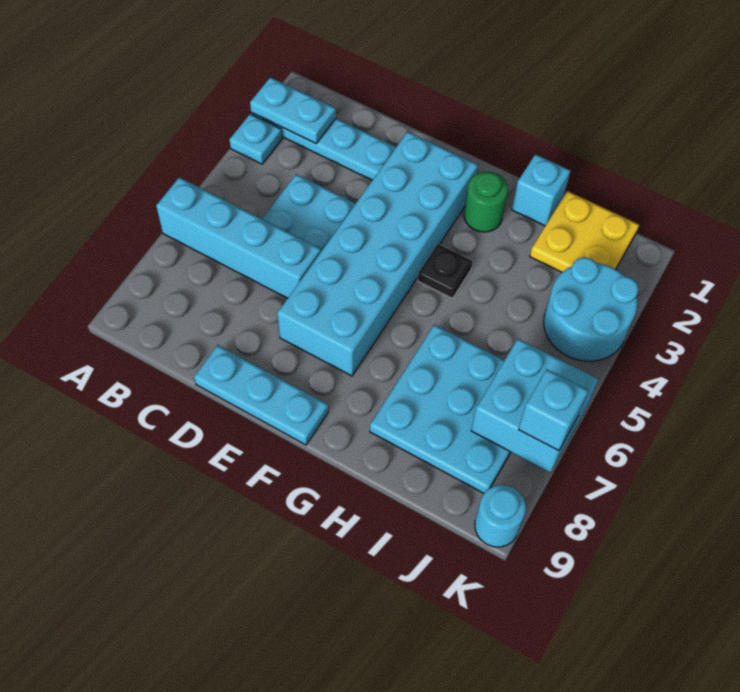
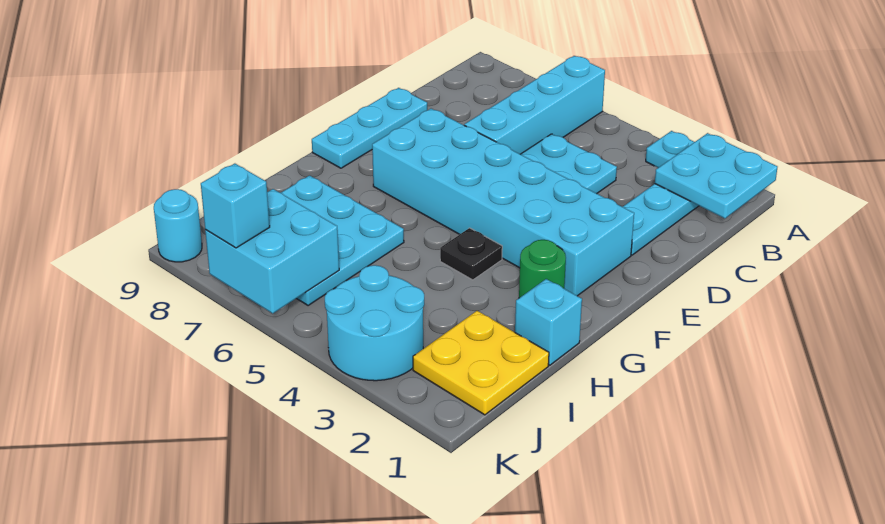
cyan plate A2:B2 level 2 -> cyan plate A1:B2 level 2

